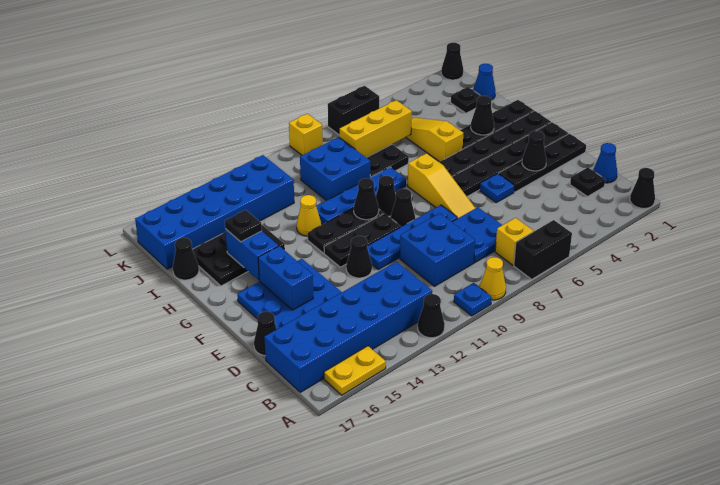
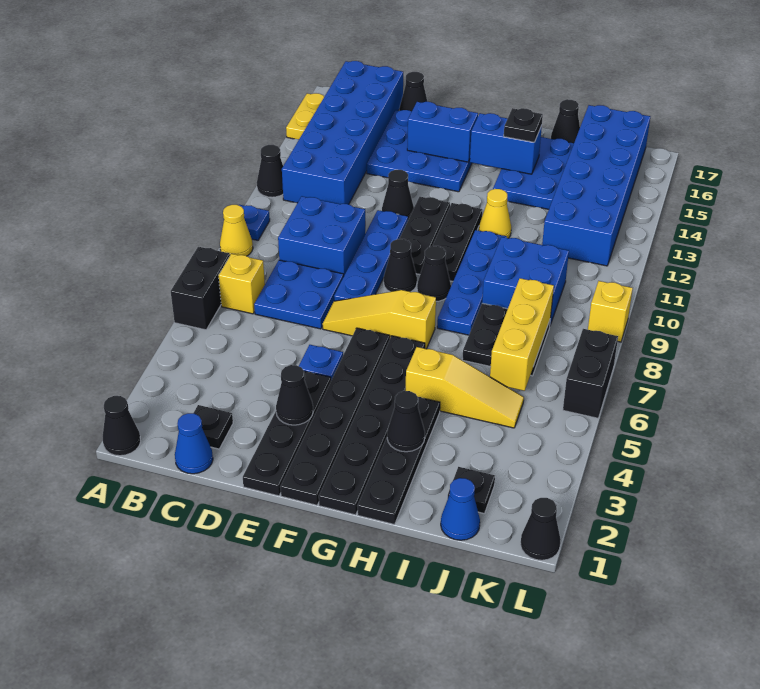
black cone G10 level 2 -> none
black plate H14:I16 level 1 -> blue plate H14:I16 level 1

